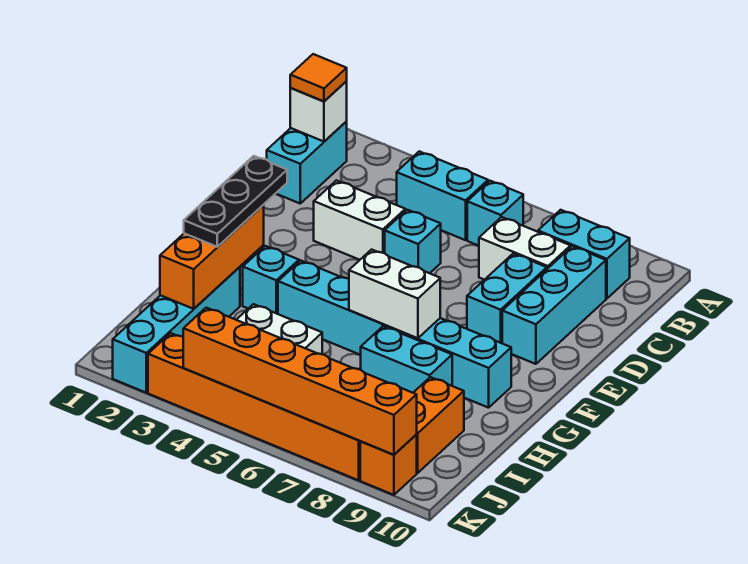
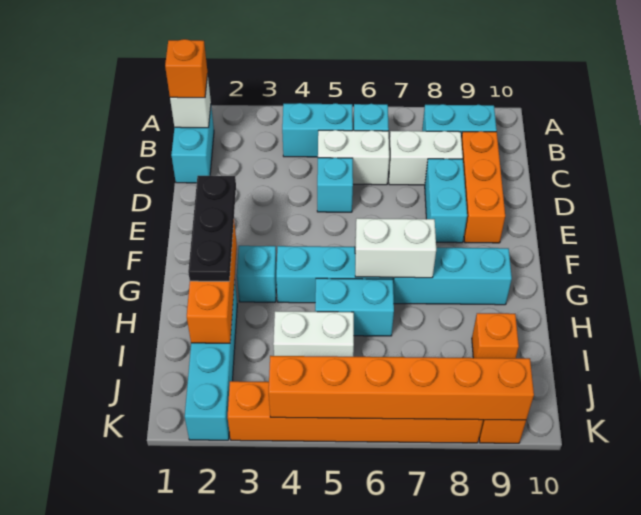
orange tile B1 level 3 -> orange brick B1 level 3
cyan brick C9:E9 level 1 -> orange brick C9:E9 level 1
white brick D3:D4 level 1 -> white brick C5:C6 level 1
cyan brick H7:H8 level 1 -> cyan brick H5:H6 level 1
orange brick I9:J9 level 1 -> orange brick I9 level 1

